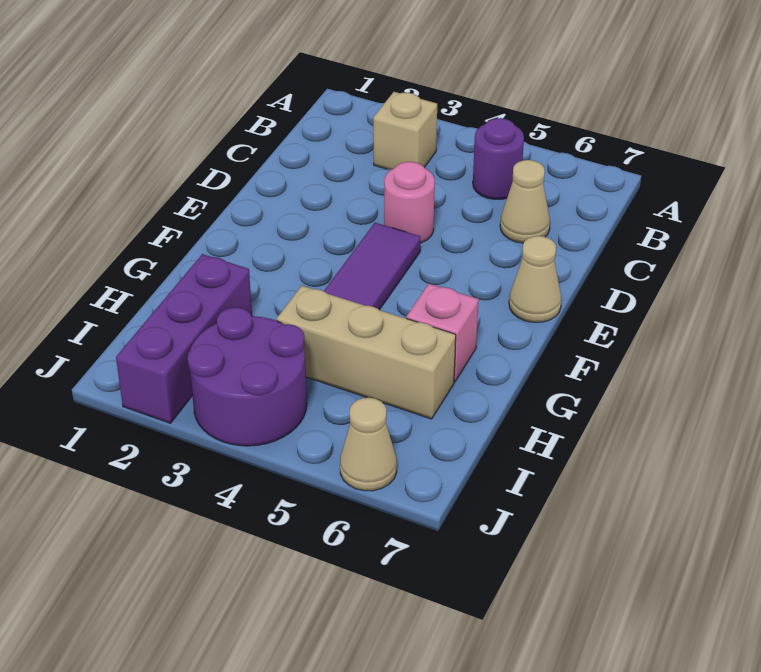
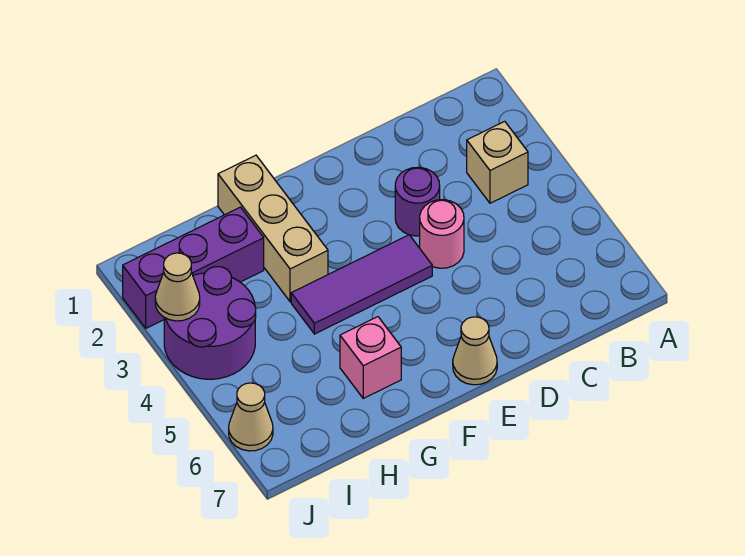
purple round brick B5 level 1 -> purple round brick D3 level 1
tan cone C6 level 1 -> tan cone J3 level 2
tan brick H4:H6 level 1 -> tan brick G1:G3 level 1

